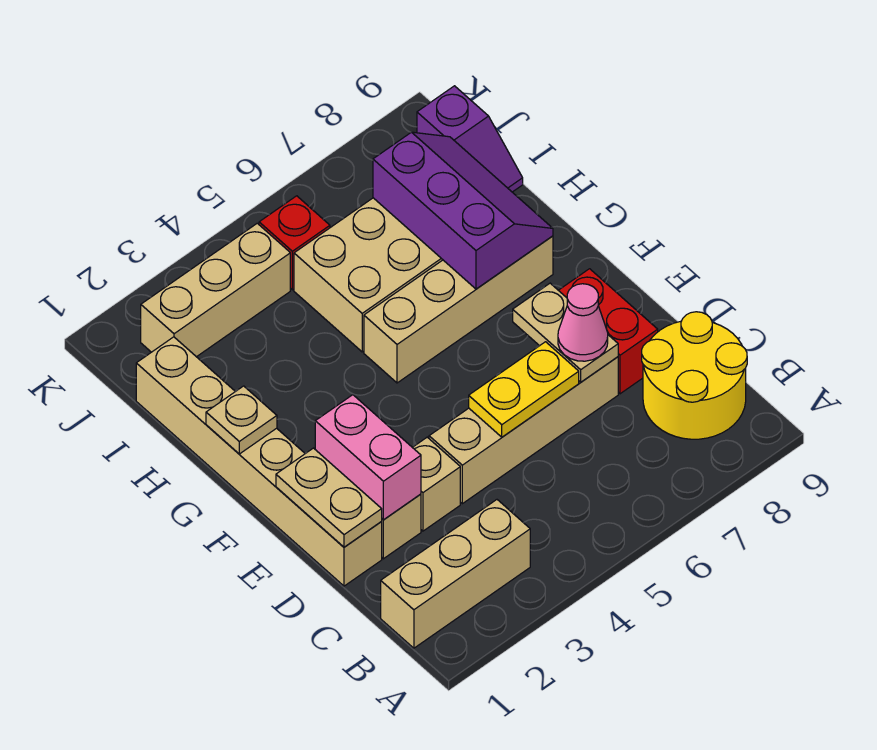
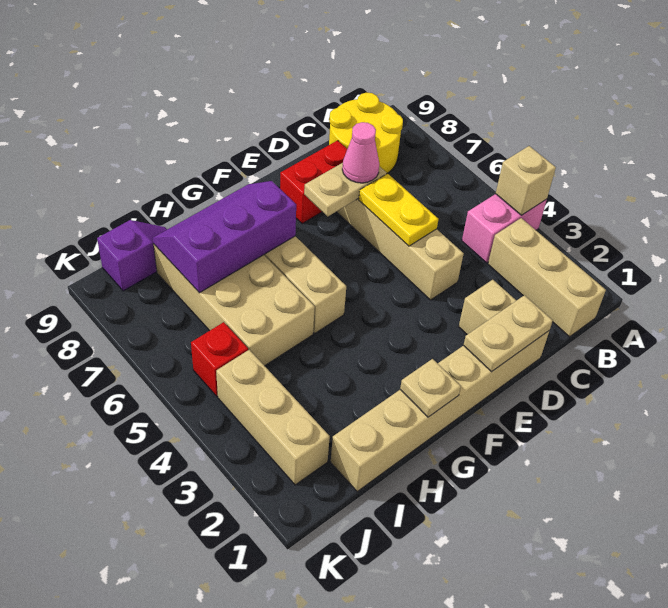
pink brick D2:E2 level 2 -> pink brick A4:B4 level 1
tan brick D3 level 1 -> tan brick A4 level 2

